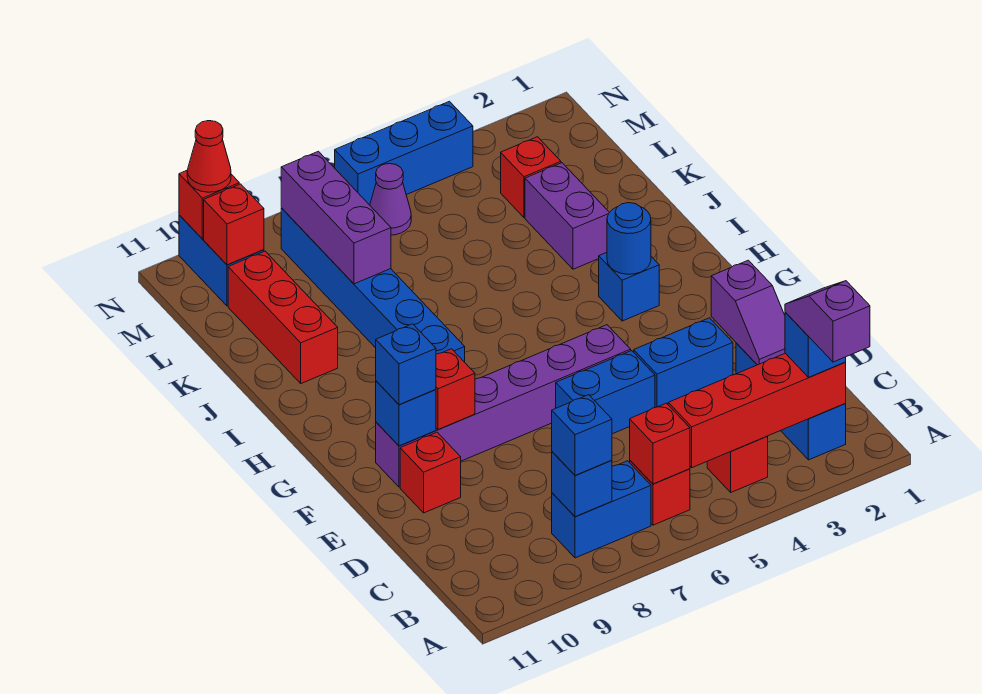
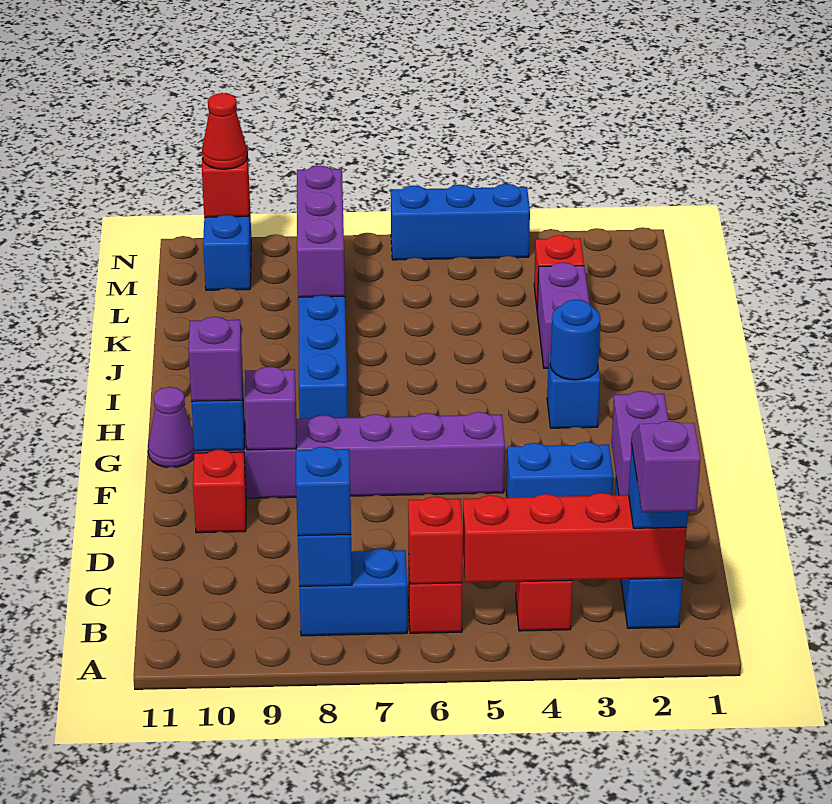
purple slope D2:E2 level 2 top E -> purple brick D2:E2 level 2
blue brick E5:E6 level 1 -> none
red brick F9 level 2 -> purple brick F9 level 2
blue brick F10 level 3 -> purple brick F10 level 3
red brick J10:L10 level 1 -> none
purple cone M6 level 1 -> purple cone G11 level 1
red brick M10 level 2 -> none

